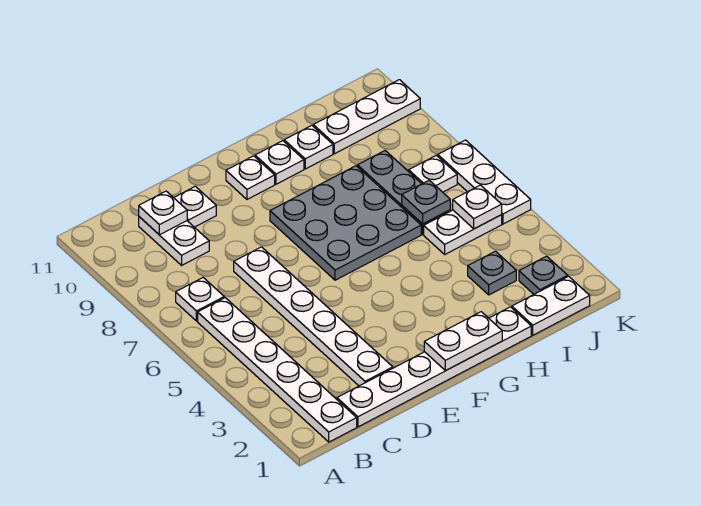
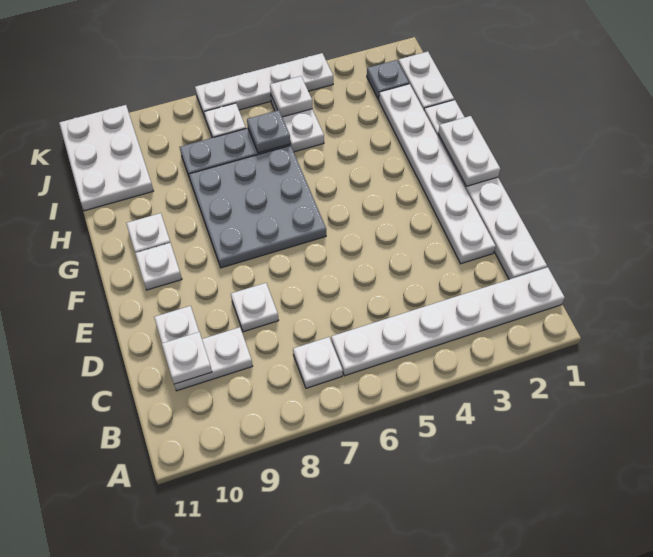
white plate D2:D7 level 1 -> white plate D2:I2 level 1
white plate H10 level 1 -> white plate D8 level 1
grey plate I3 level 1 -> none
white plate I10:K10 level 1 -> white plate I10:K11 level 1
white plate K5:K7 level 1 -> white plate K4:K7 level 1

